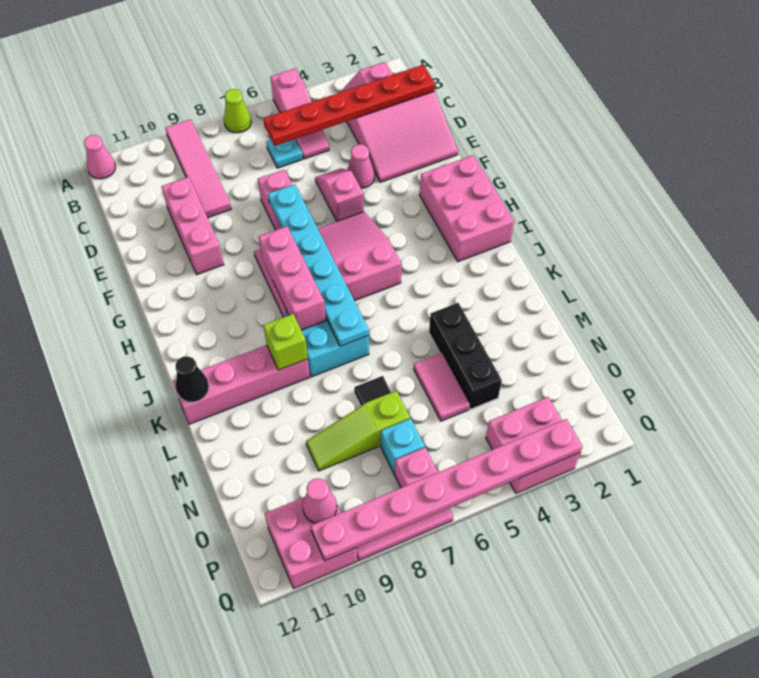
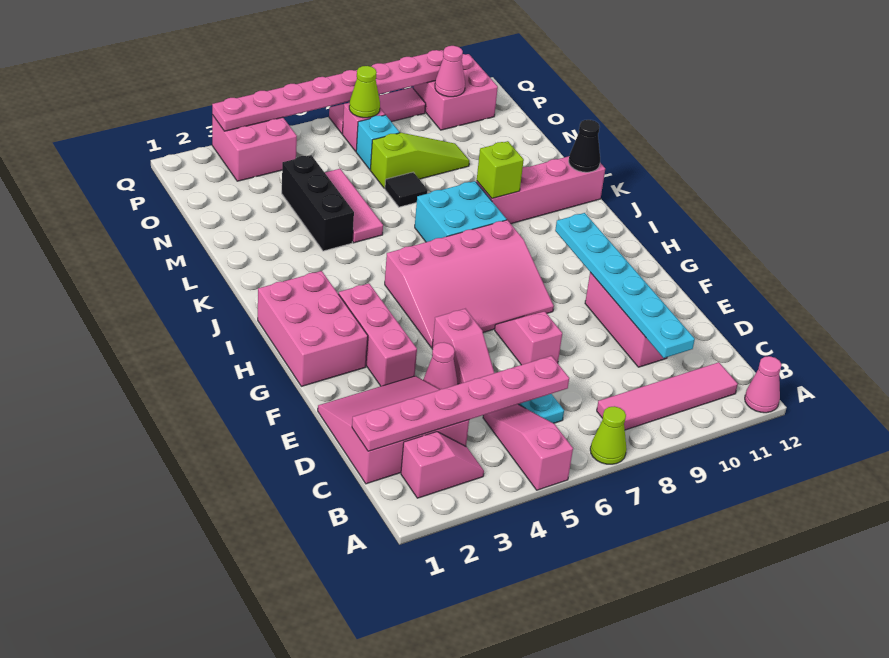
pink tile A9:D9 level 1 -> pink tile B8:B11 level 1
red plate C1:C6 level 2 -> pink plate C1:C6 level 2
cyan plate F7:K7 level 2 -> cyan plate C10:H10 level 2
pink brick H8:J8 level 2 -> pink brick F3:H3 level 1
pink tile M5:N5 level 1 -> pink tile L5:N5 level 1
none -> lime cone P7 level 2

